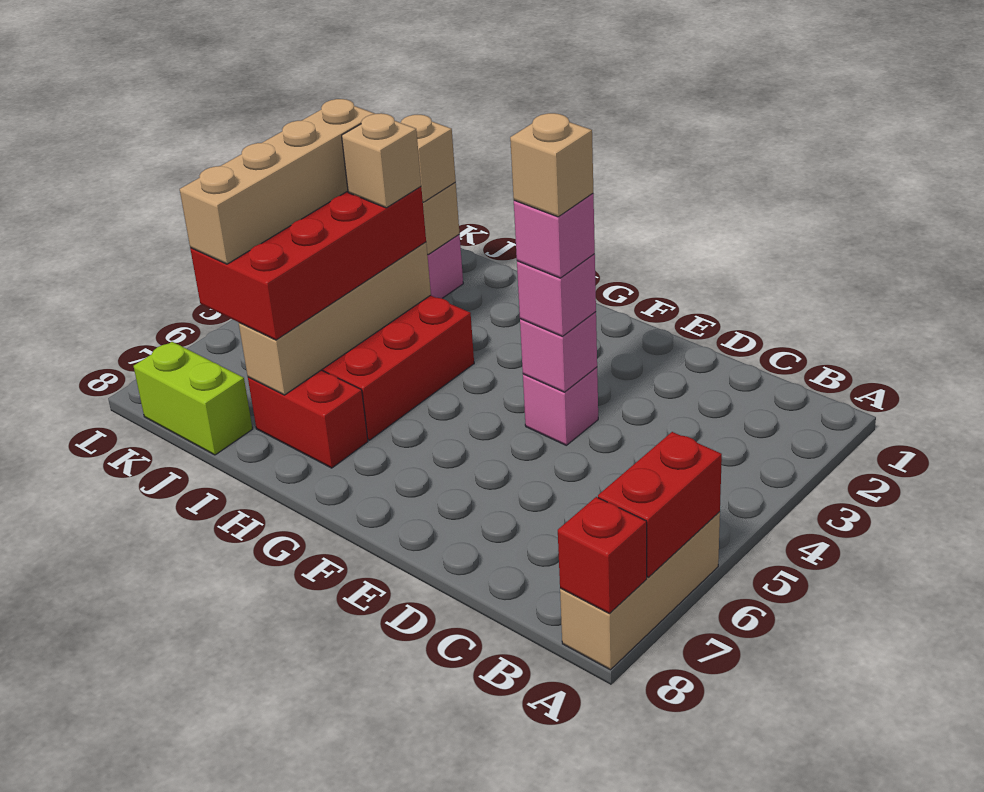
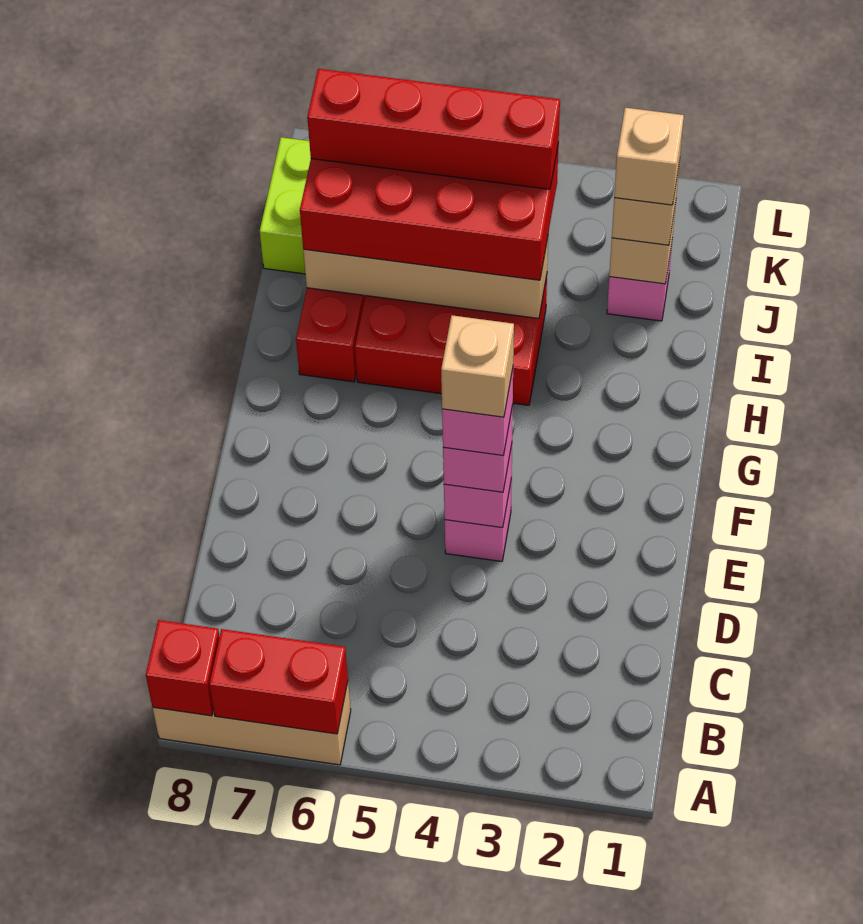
tan brick I4 level 4 -> tan brick J2 level 4
tan brick J4:J7 level 4 -> red brick J4:J7 level 4

